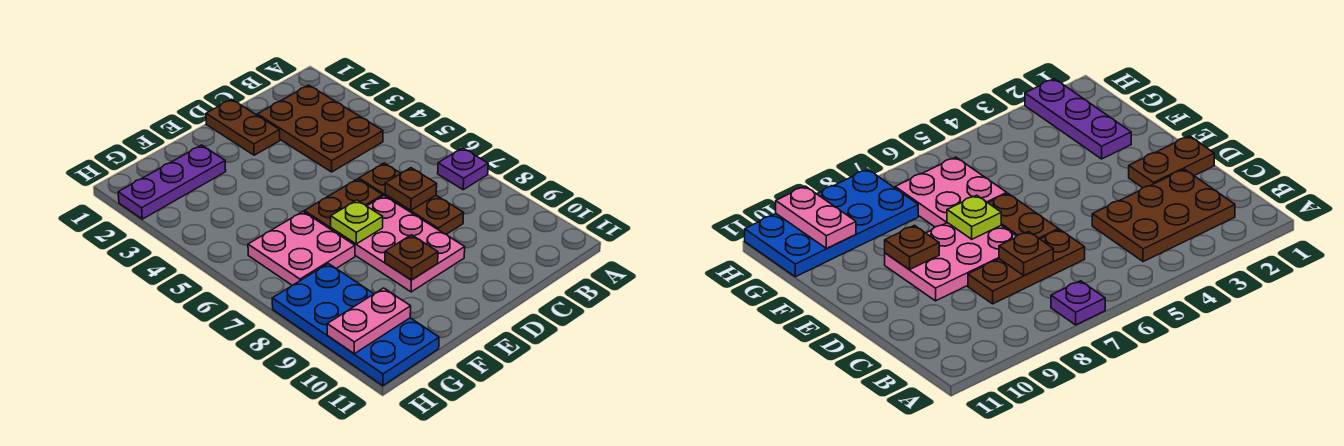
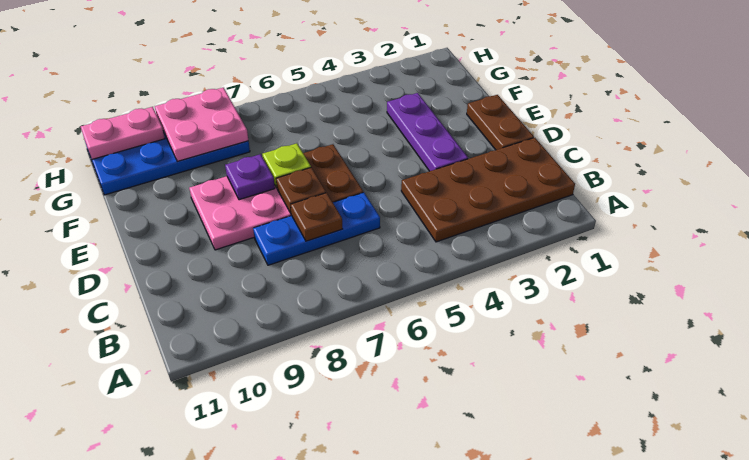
purple plate A7 level 1 -> purple plate E8 level 2
brown plate B2:C4 level 1 -> brown plate B1:C4 level 1
brown plate C6:C8 level 1 -> blue plate C6:C8 level 1
brown plate D1:D2 level 1 -> brown plate D1:E1 level 1
brown plate E9 level 2 -> brown plate D7 level 2
purple plate F2:H2 level 1 -> purple plate D3:F3 level 1
pink plate F6:G7 level 1 -> pink plate G8:H9 level 2
pink plate G10:H10 level 2 -> pink plate H10:H11 level 2

